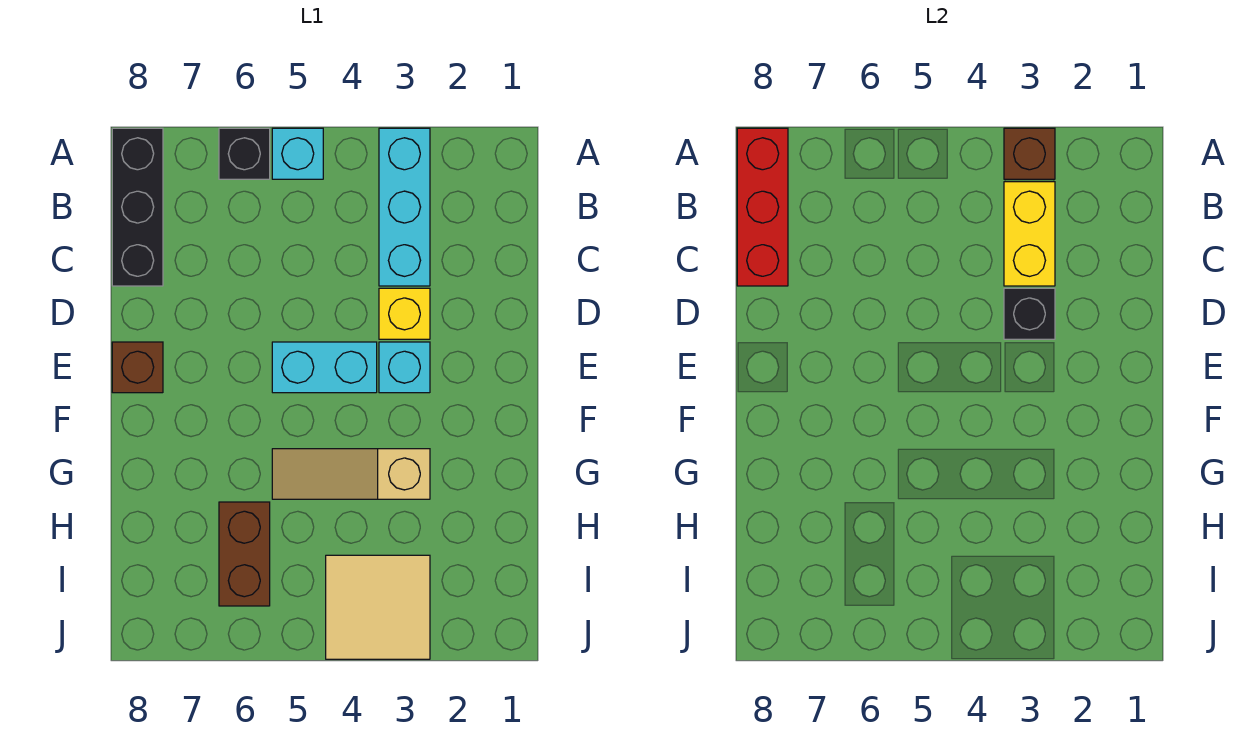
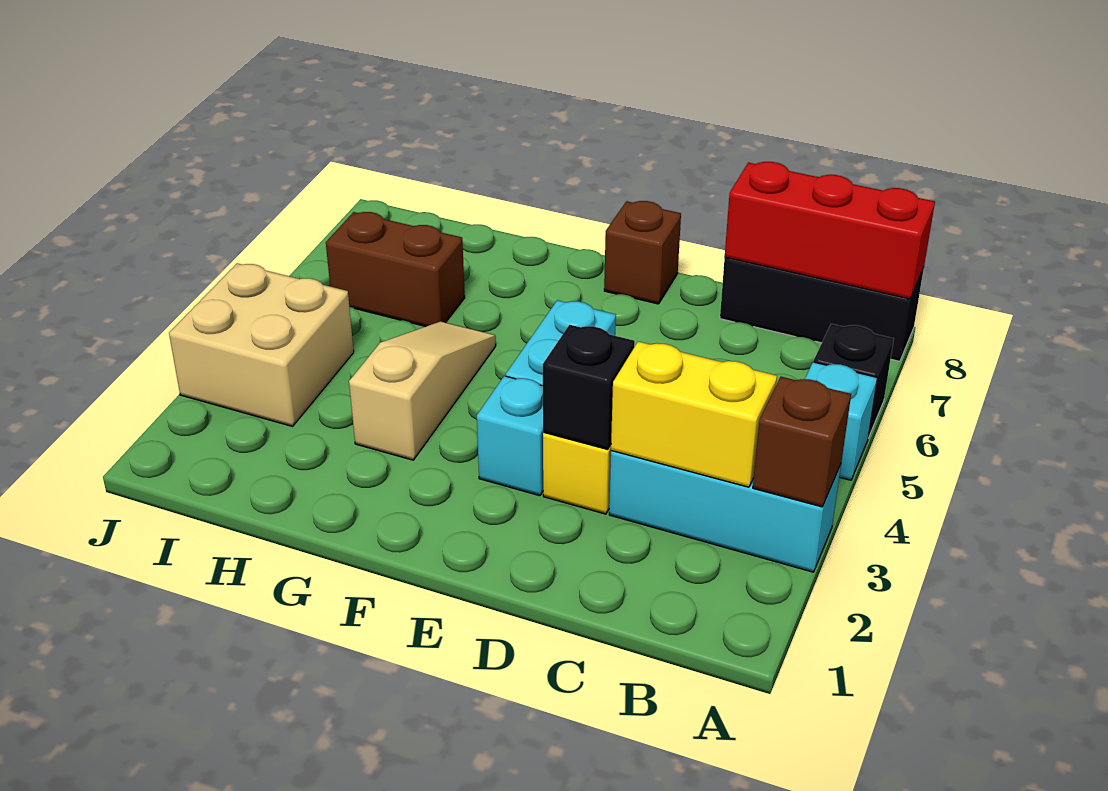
tan tile I3:J4 level 1 -> tan brick I3:J4 level 1

